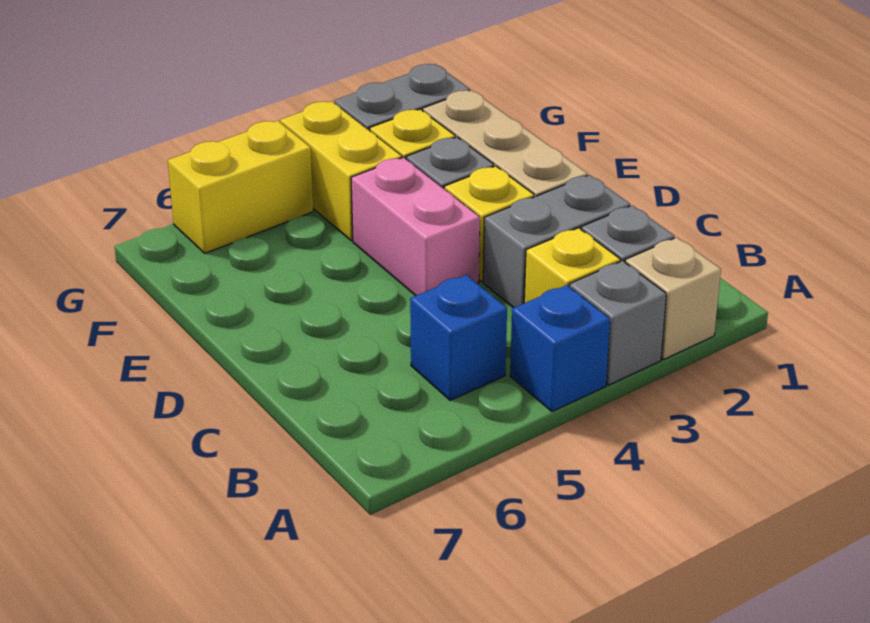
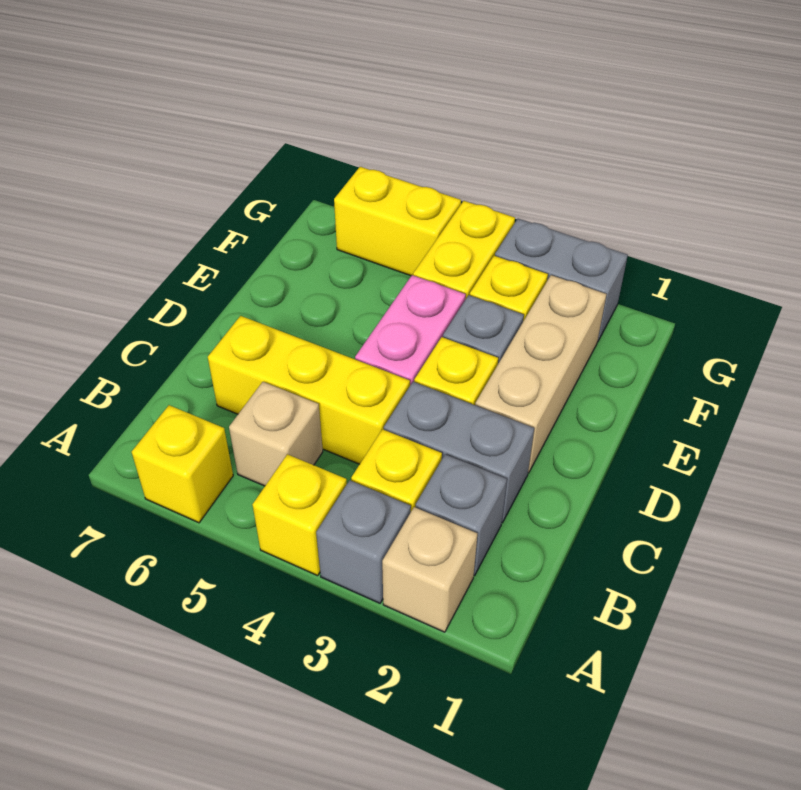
blue brick A4 level 1 -> yellow brick A4 level 1
none -> yellow brick A6 level 1
blue brick B5 level 1 -> tan brick B5 level 1
none -> yellow brick C4:C6 level 1

